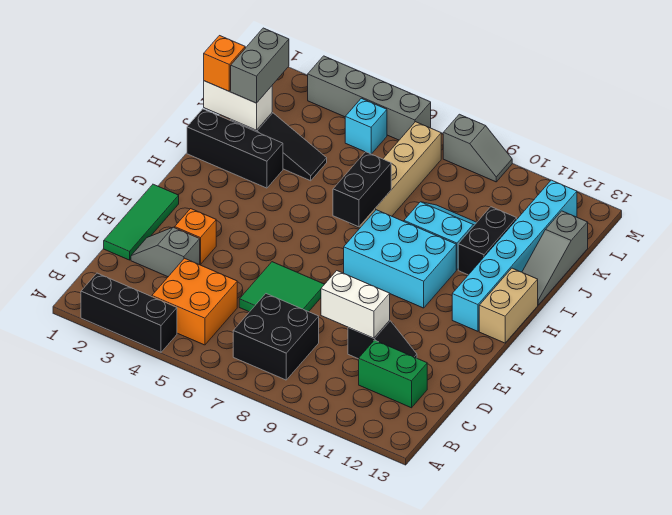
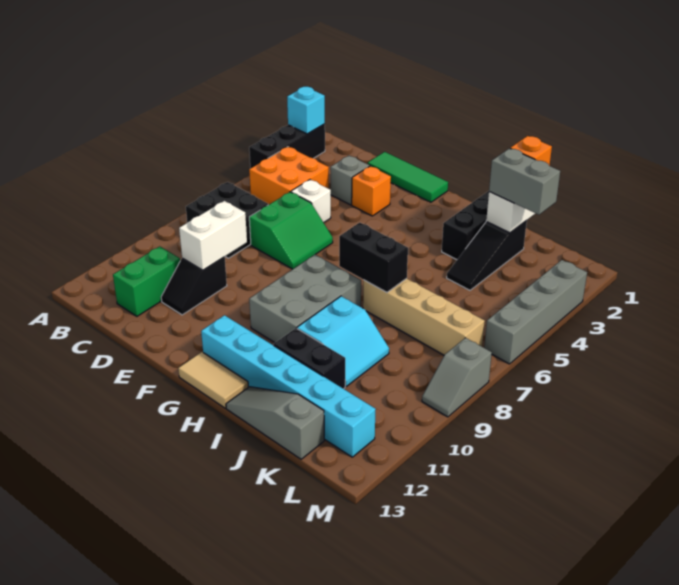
none -> white brick D5 level 1
green tile D6:E7 level 1 -> green slope D6:E7 level 1 top D
cyan brick G8:H10 level 1 -> grey brick G8:H10 level 1
tan brick G13:H13 level 1 -> tan tile G13:H13 level 1
cyan brick L5 level 1 -> cyan brick A2 level 2

